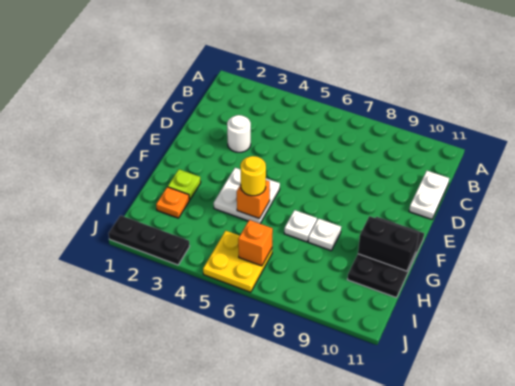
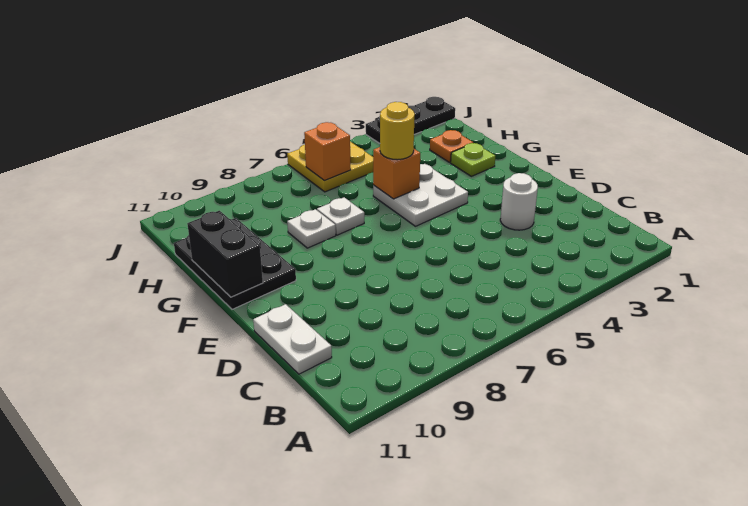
black brick G10:G11 level 2 -> black brick F11:G11 level 2

